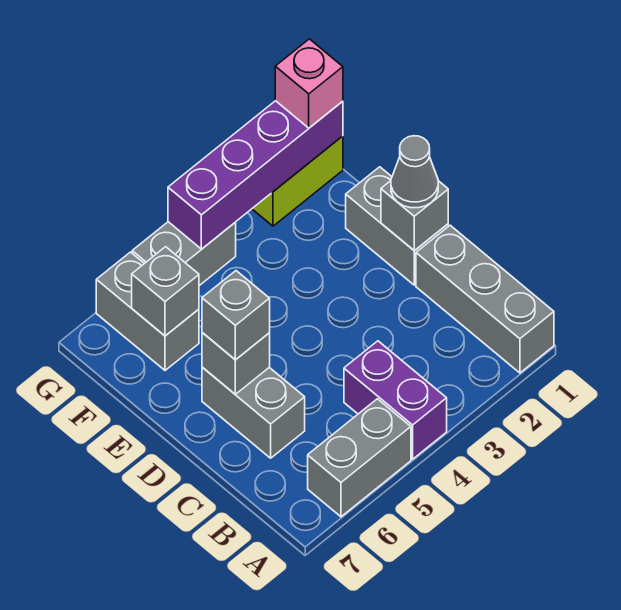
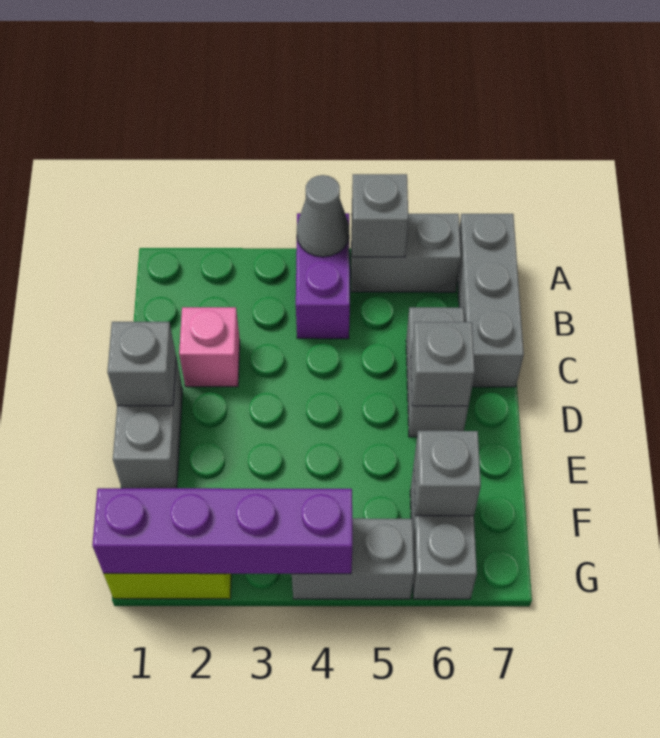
grey brick A1:C1 level 1 -> grey brick A7:C7 level 1
grey cone D1 level 3 -> grey cone A4 level 2
grey brick D6 level 3 -> grey brick A5 level 2
pink brick G1 level 3 -> pink brick C2 level 1

